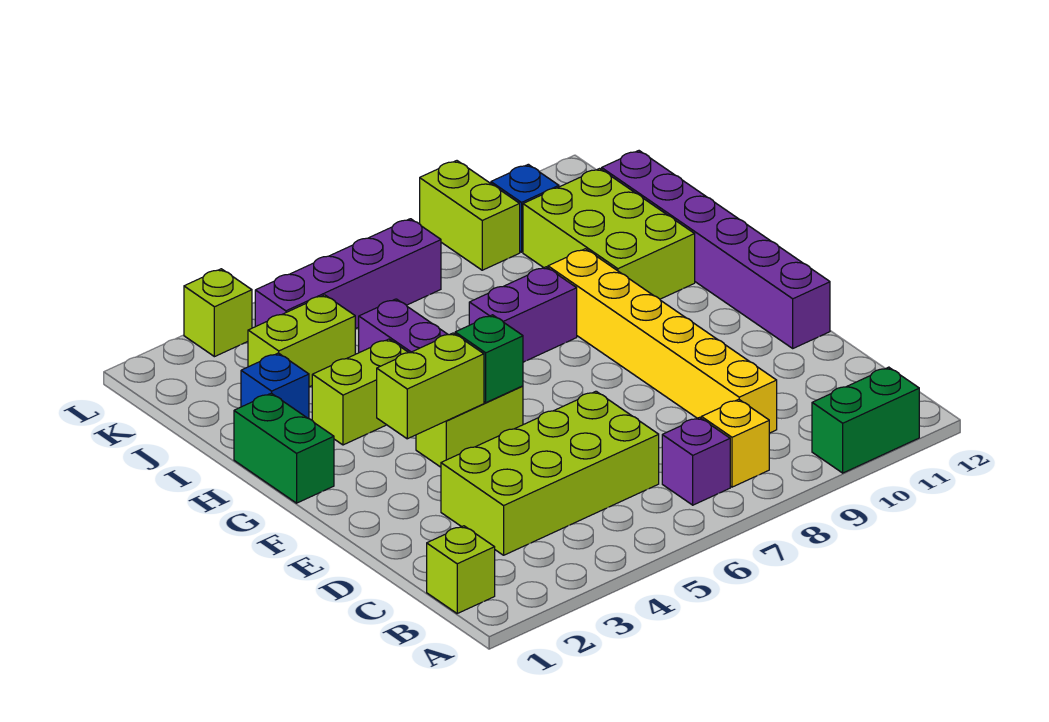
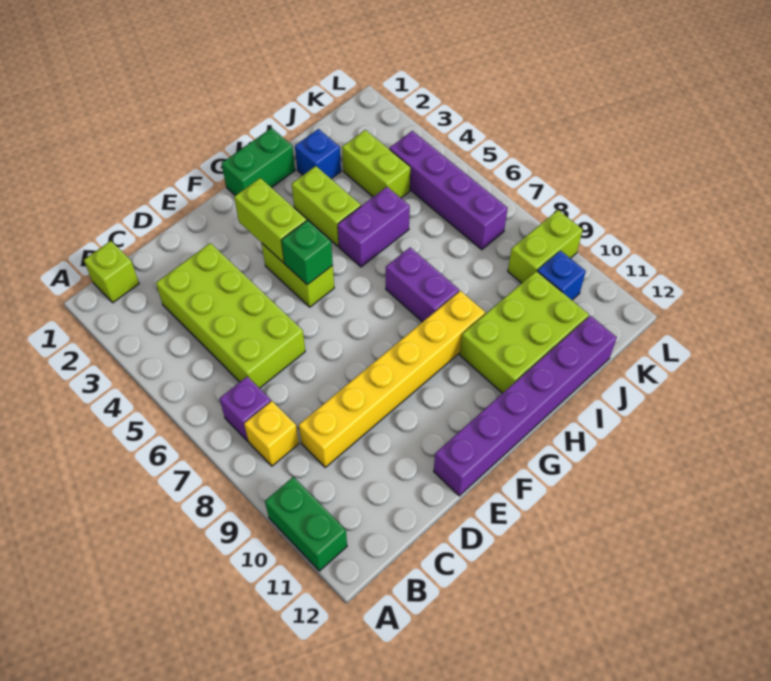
lime brick L3 level 1 -> none

